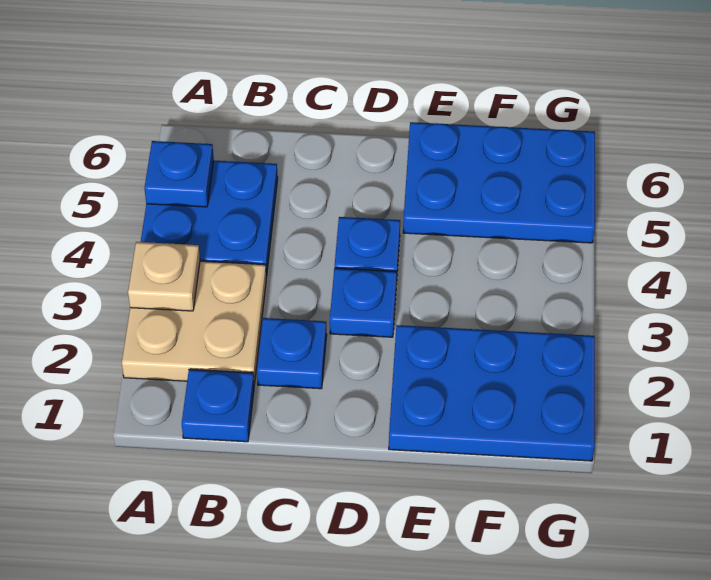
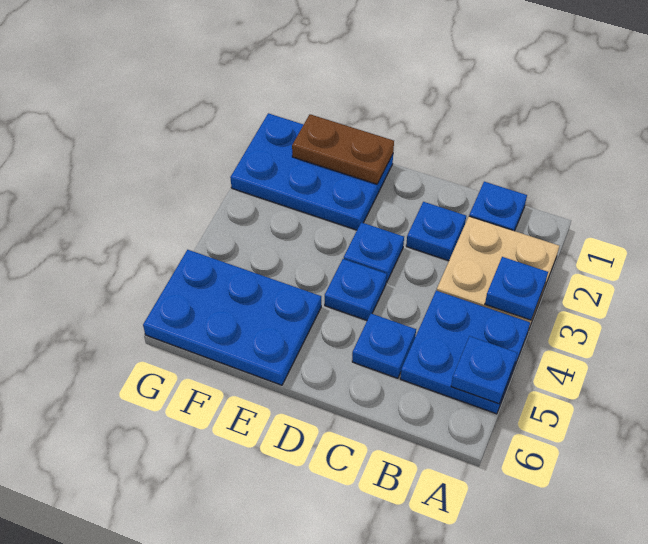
tan plate A3 level 2 -> blue plate A3 level 2
none -> blue plate C5 level 1
none -> brown plate E1:F1 level 2

